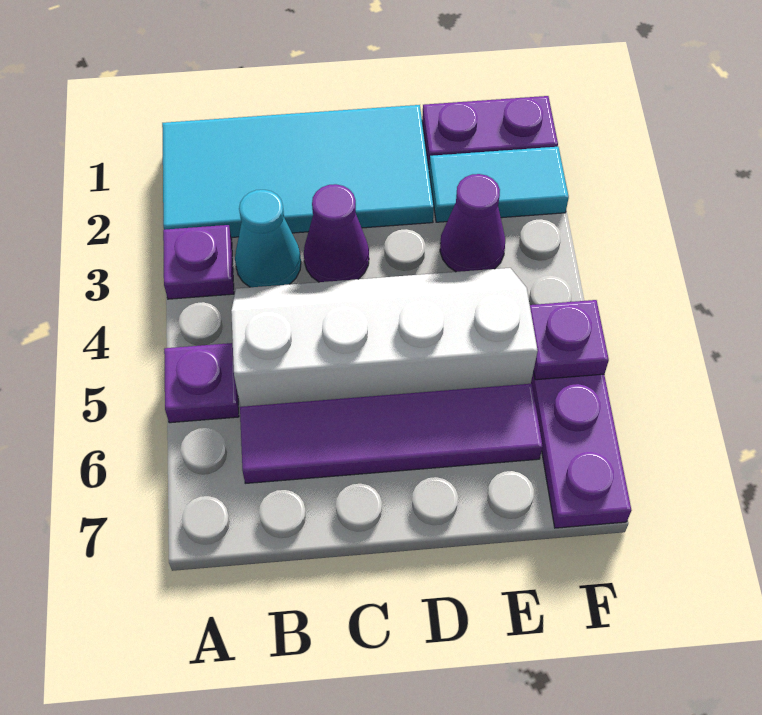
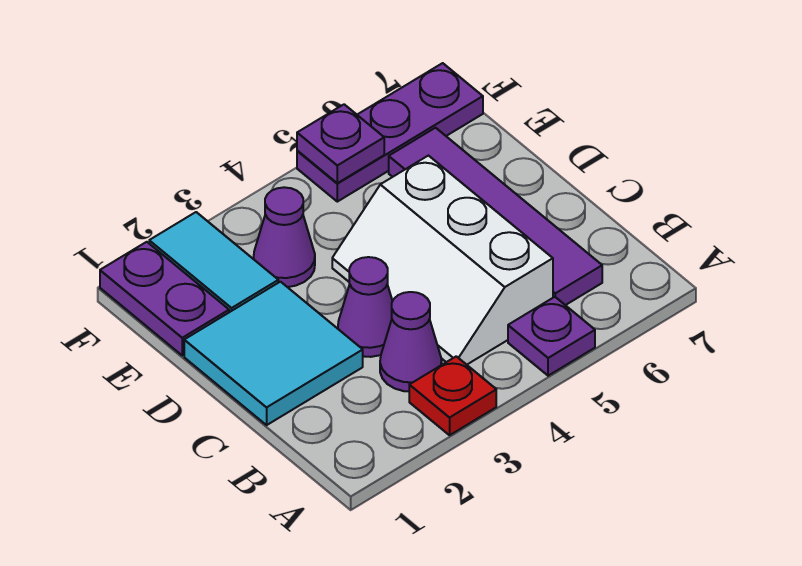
cyan tile A1:D2 level 1 -> cyan tile C1:D2 level 1
purple plate A3 level 1 -> red plate A3 level 1
cyan cone B3 level 1 -> purple cone B3 level 1
white slope B4:E5 level 1 top 5 -> white slope B4:D5 level 1 top 5

